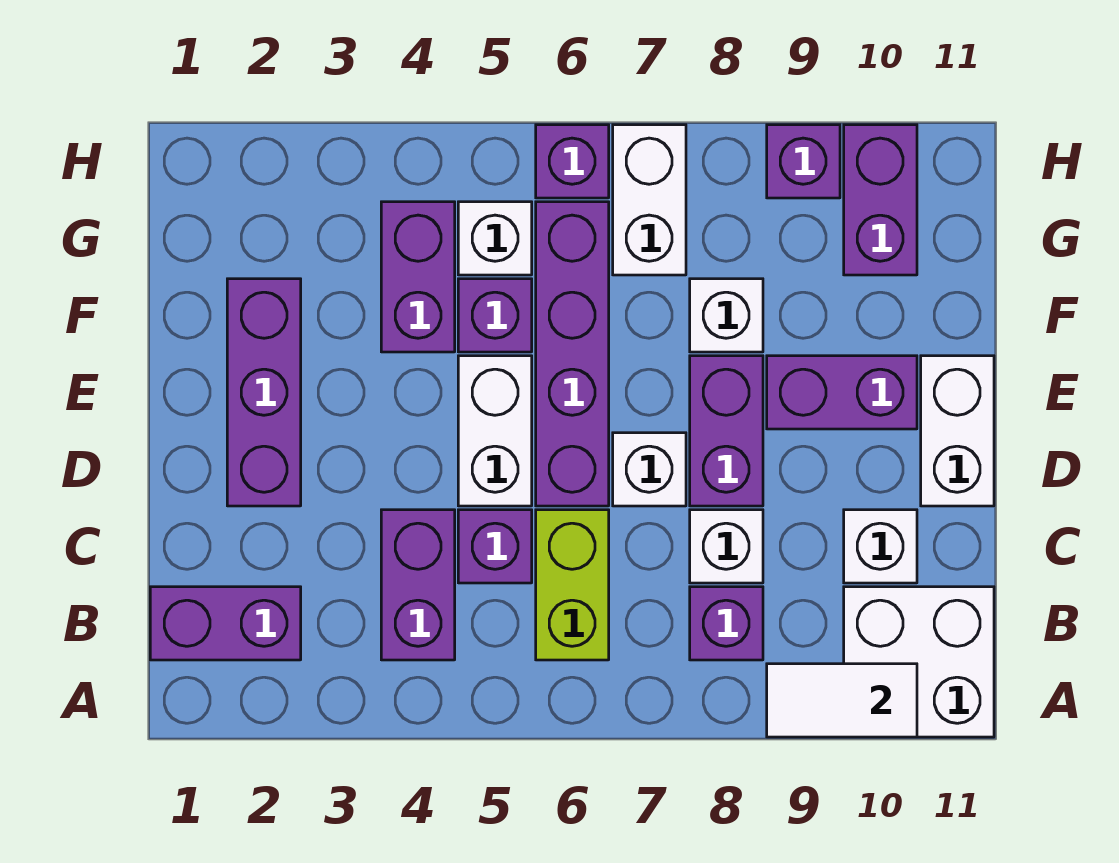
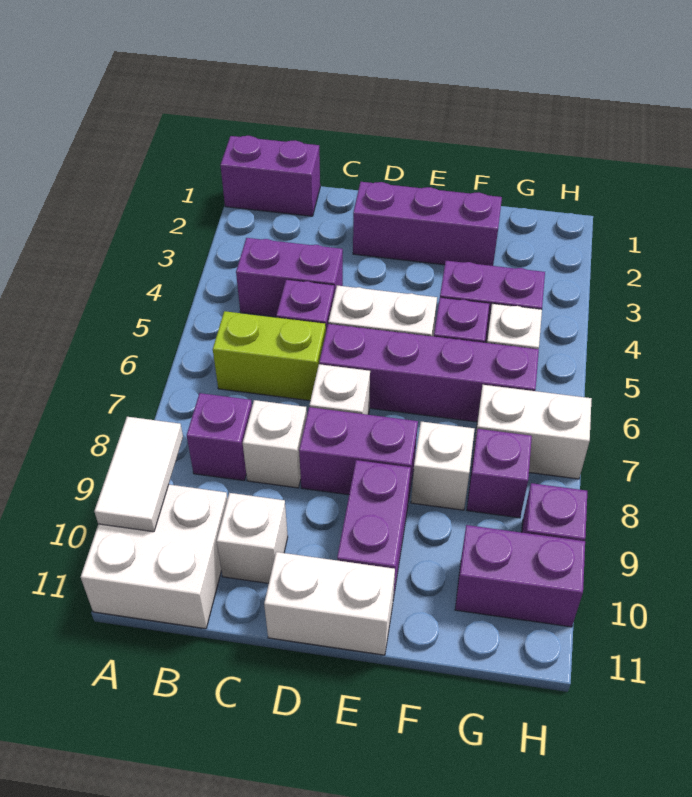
purple brick B1:B2 level 1 -> purple brick A1:B1 level 1
purple brick H6 level 1 -> purple brick G8 level 1

